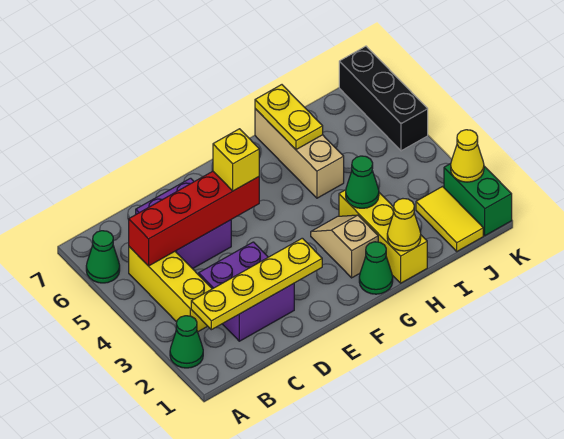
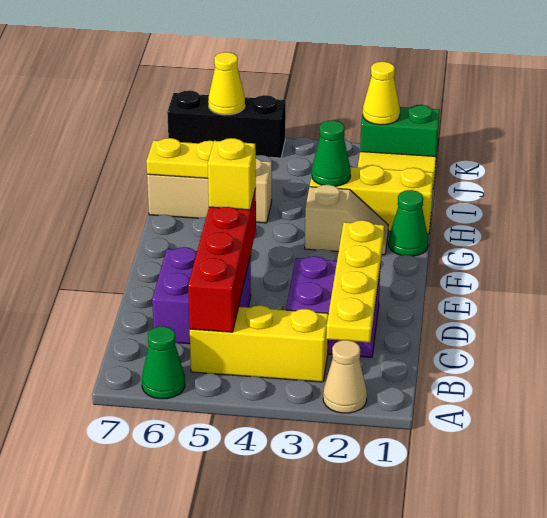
green cone A2 level 1 -> tan cone A2 level 1
tan slope G2:G3 level 1 top 2 -> tan slope G2:G3 level 1 top 3
yellow cone H1 level 2 -> yellow cone K6 level 2

